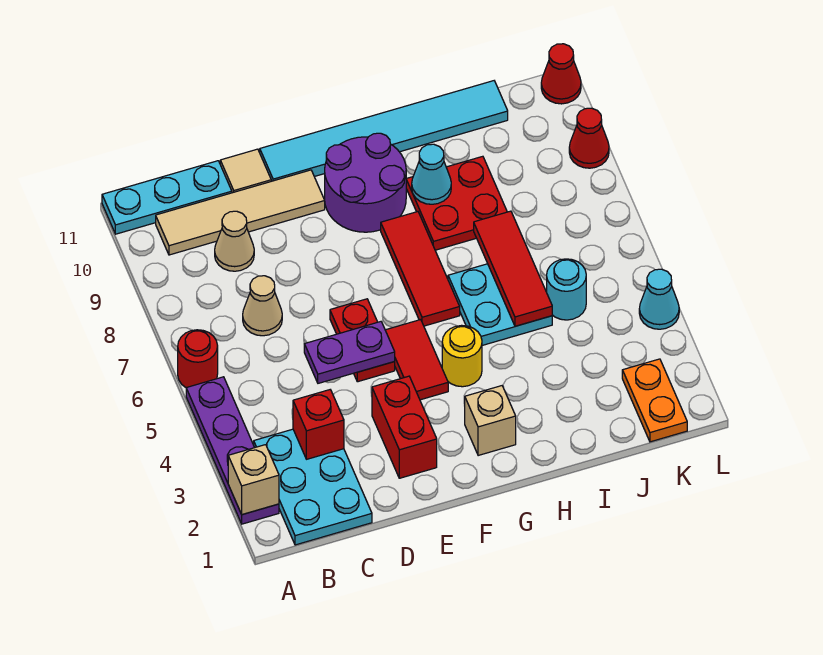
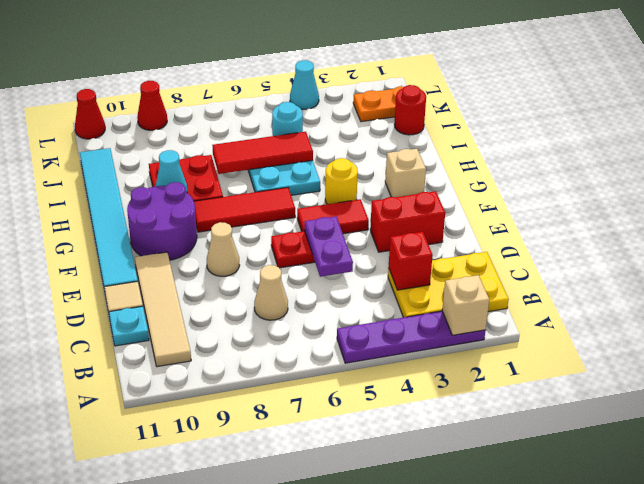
red round brick A6 level 1 -> red round brick J1 level 1
cyan plate A11:C11 level 1 -> cyan plate C11 level 1
cyan plate B1:C3 level 1 -> yellow plate B1:C3 level 1
tan cone C9 level 1 -> tan cone E8 level 1

